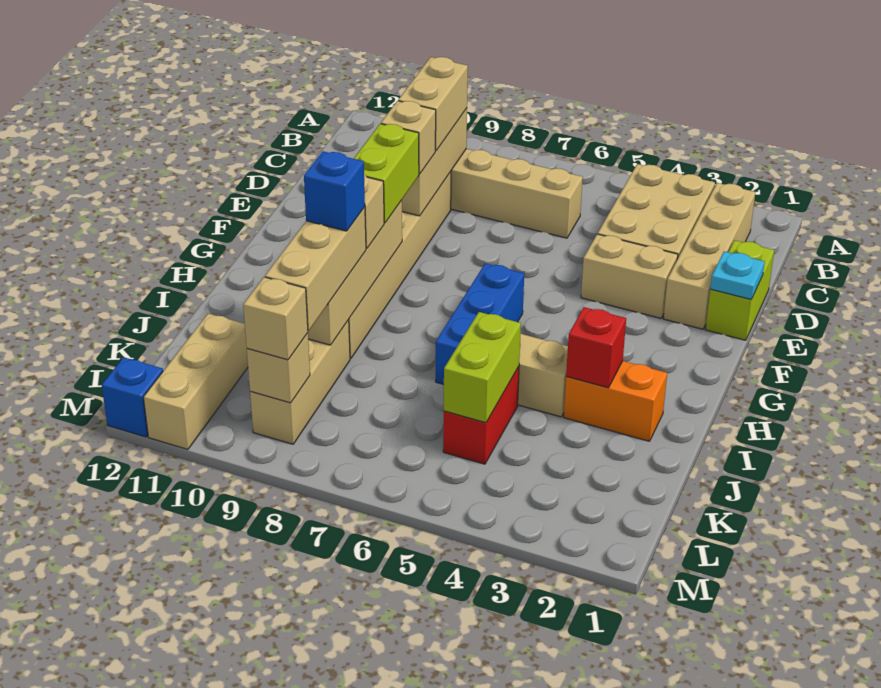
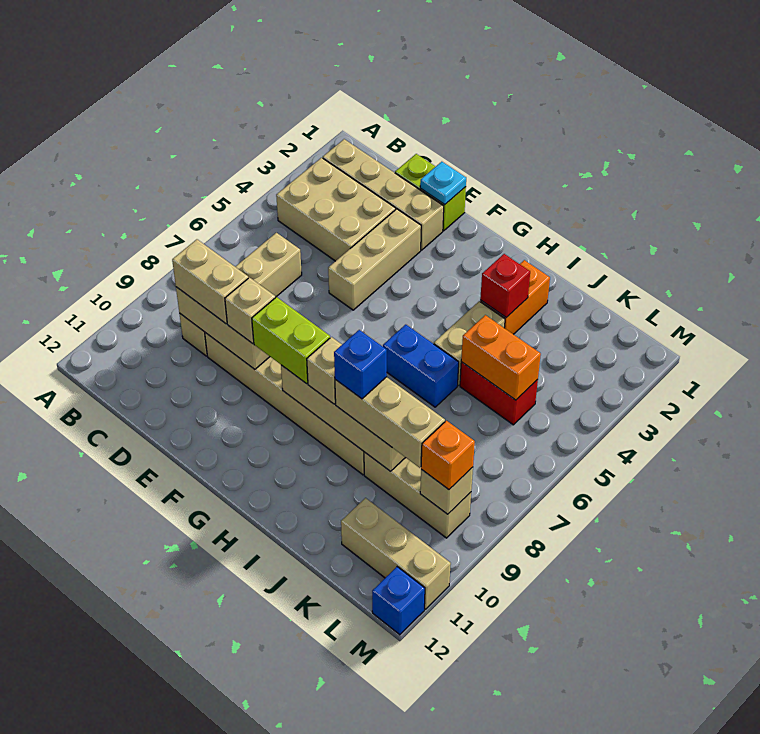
tan brick E3:E4 level 1 -> tan brick E3:E5 level 1
blue brick G6:I6 level 1 -> blue brick H6:I6 level 1
lime brick J5:K5 level 2 -> orange brick J5:K5 level 2
tan brick L9 level 3 -> orange brick L9 level 3

